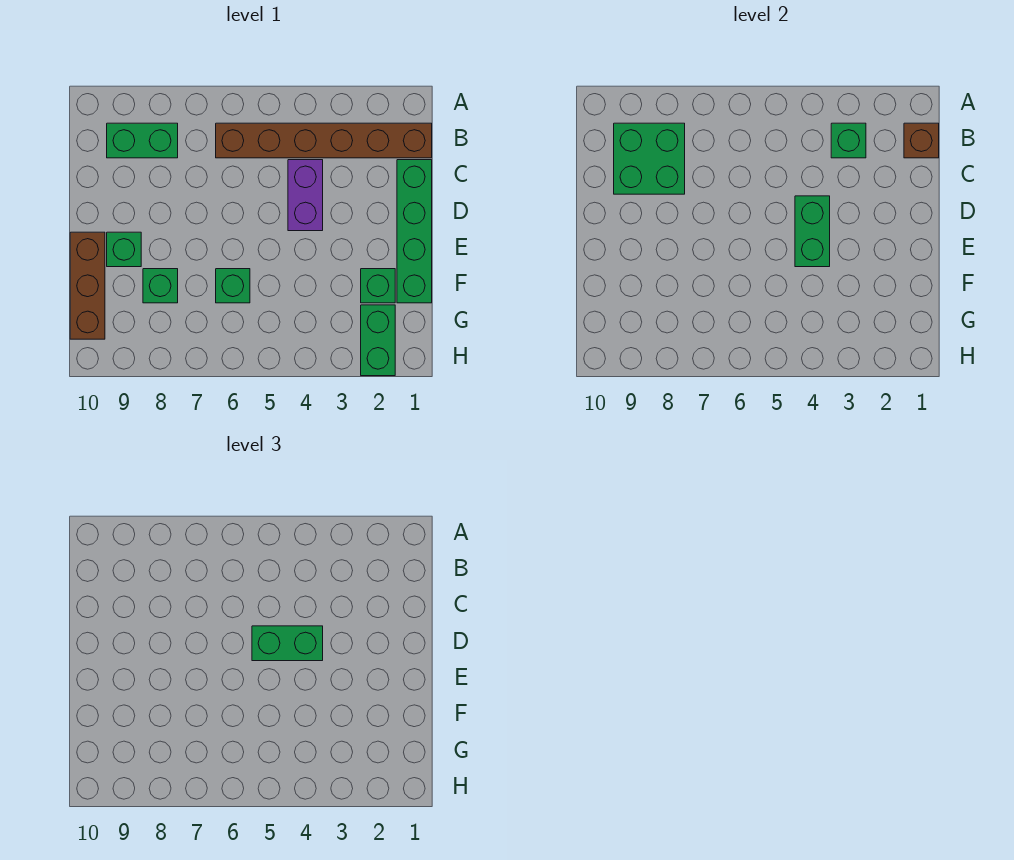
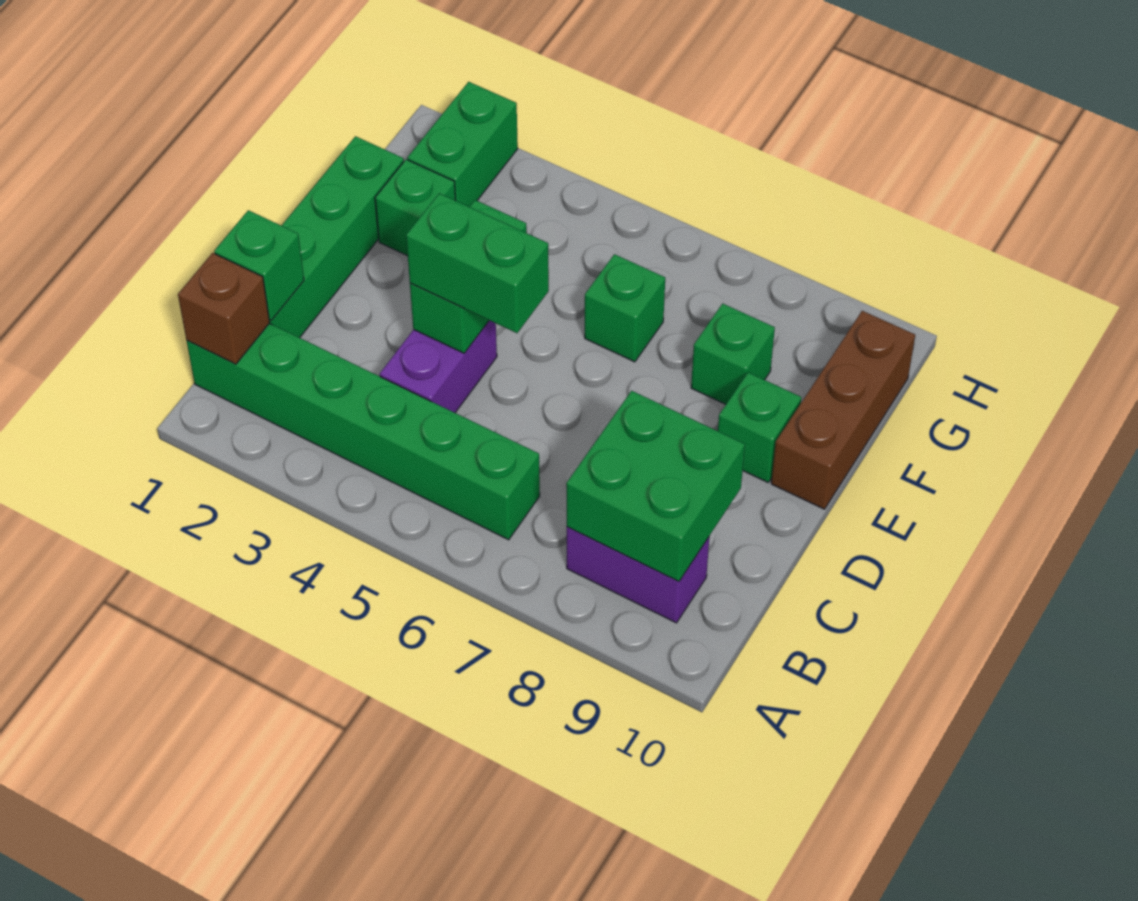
brown brick B1:B6 level 1 -> green brick B1:B6 level 1
green brick B3 level 2 -> green brick C1 level 2
green brick B8:B9 level 1 -> purple brick B8:B9 level 1

